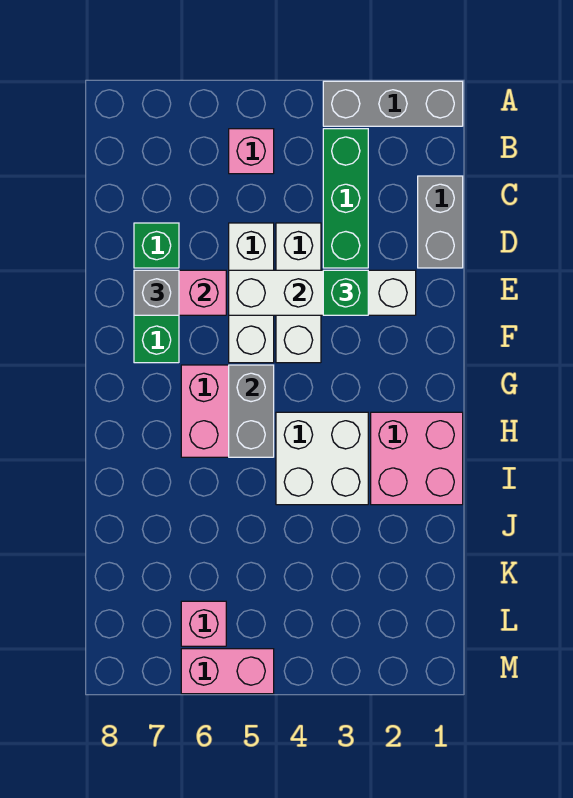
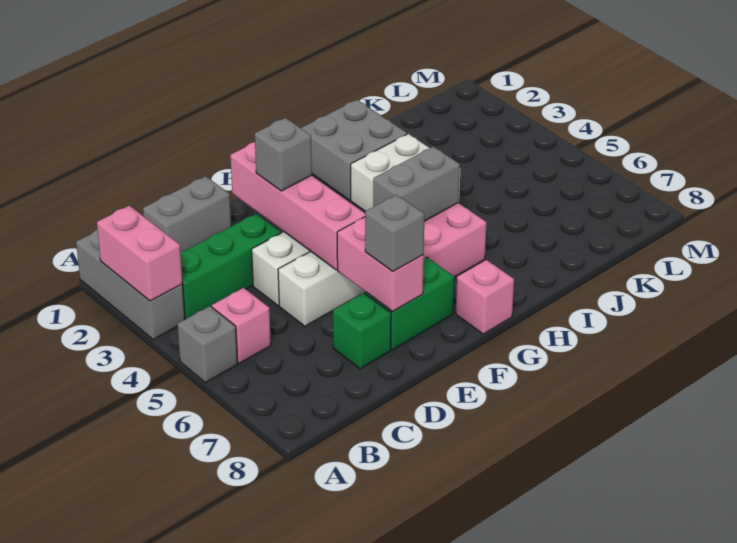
none -> grey brick A5 level 1
white brick E2:E5 level 2 -> pink brick E2:E5 level 2
green brick E3 level 3 -> grey brick E3 level 3
pink brick H1:I2 level 1 -> grey brick H1:I2 level 1
pink brick L6 level 1 -> pink brick G8 level 1
pink brick M5:M6 level 1 -> pink brick A2:A3 level 2

